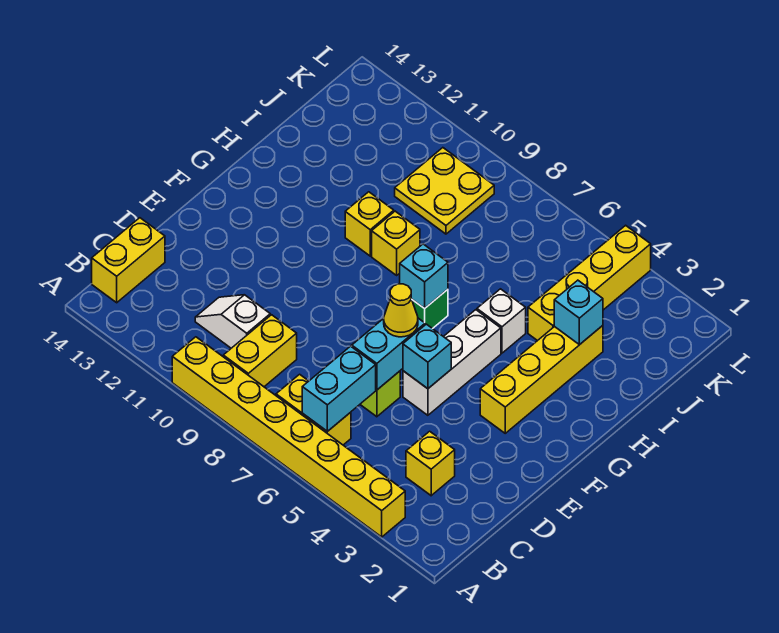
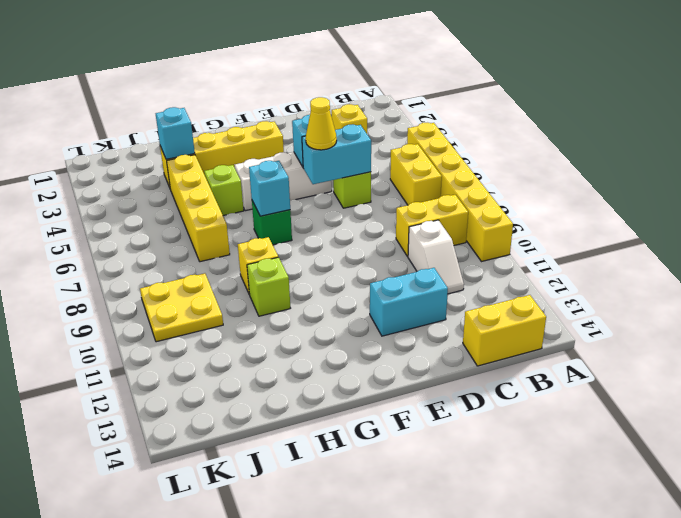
yellow brick A3:A10 level 1 -> yellow brick A5:A10 level 1
cyan brick B6:C6 level 2 -> cyan brick D12:E12 level 1
white brick H5 level 1 -> lime brick H5 level 1
yellow brick H10 level 1 -> lime brick H10 level 1
yellow brick I4:L4 level 1 -> yellow brick I4:I7 level 1

